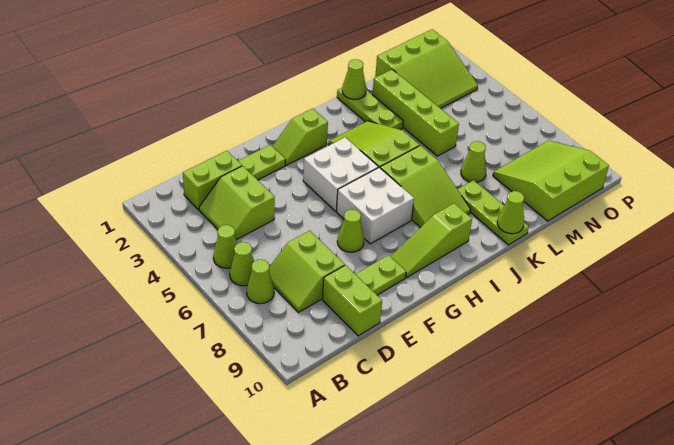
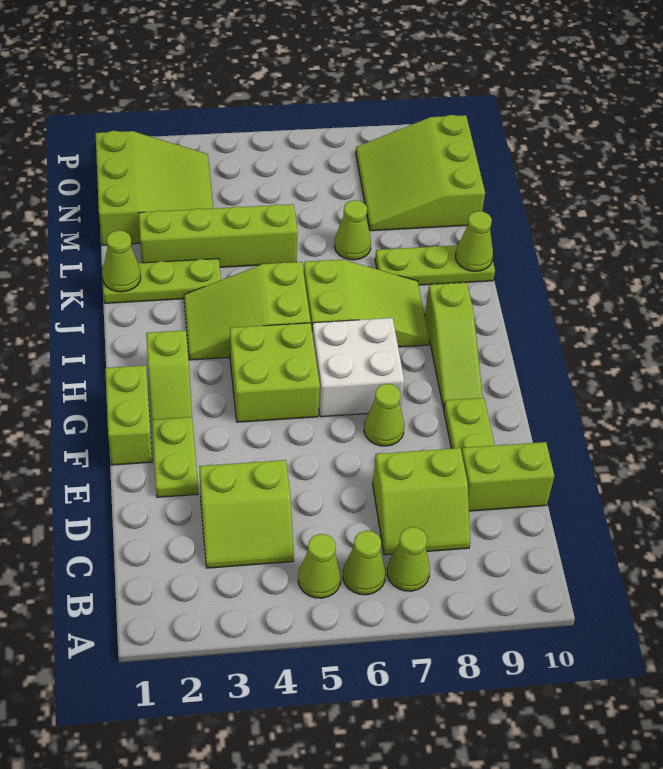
lime brick C2:D2 level 1 -> lime brick F1:G1 level 1
white brick G4:H5 level 1 -> lime brick G4:H5 level 1

